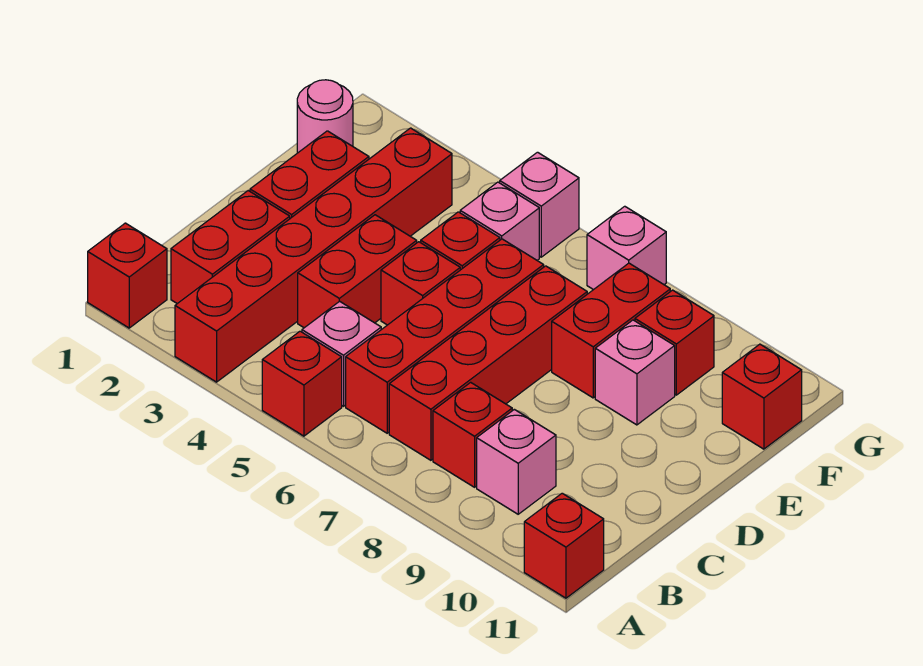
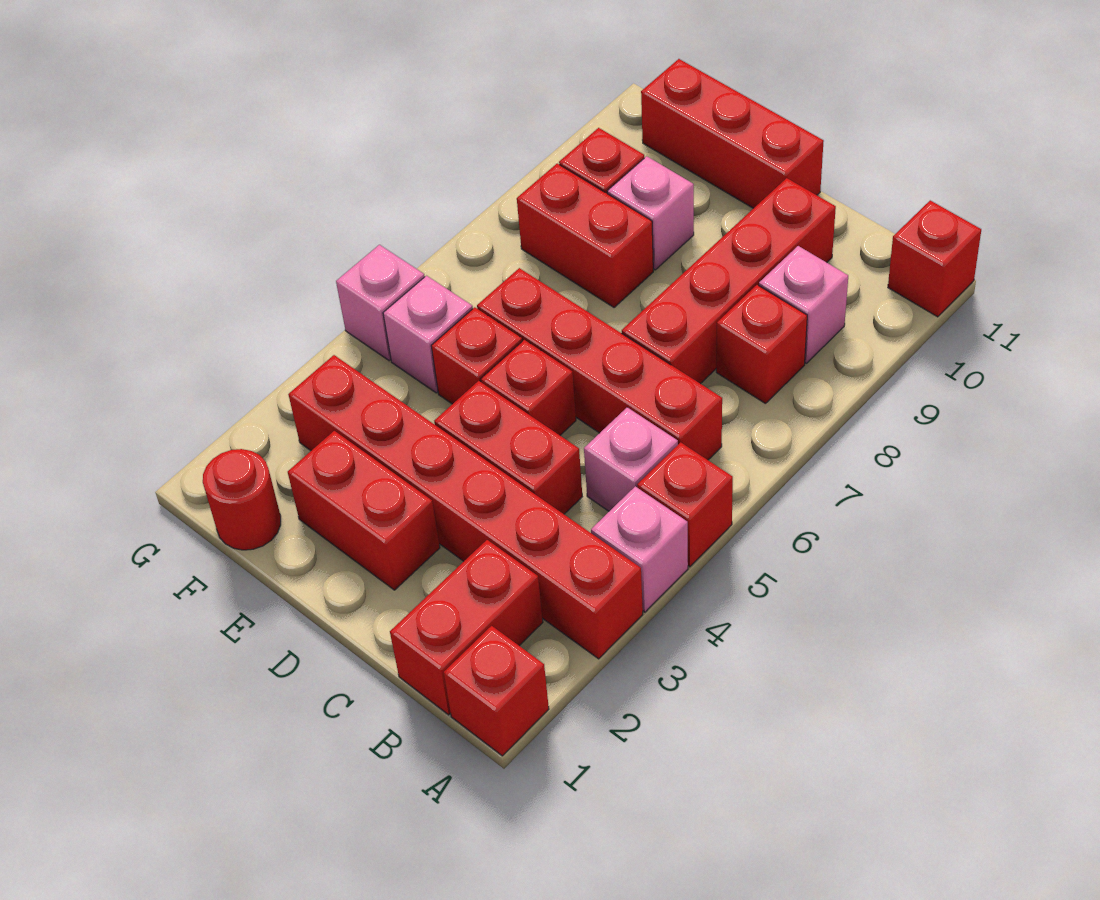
red brick B2:C2 level 1 -> red brick B1:B2 level 1
red brick B7:E7 level 1 -> red brick C7:C10 level 1
pink round brick F1 level 1 -> red round brick F1 level 1
red brick F11 level 1 -> red brick D11:F11 level 1
pink brick G7 level 1 -> pink brick A4 level 1

